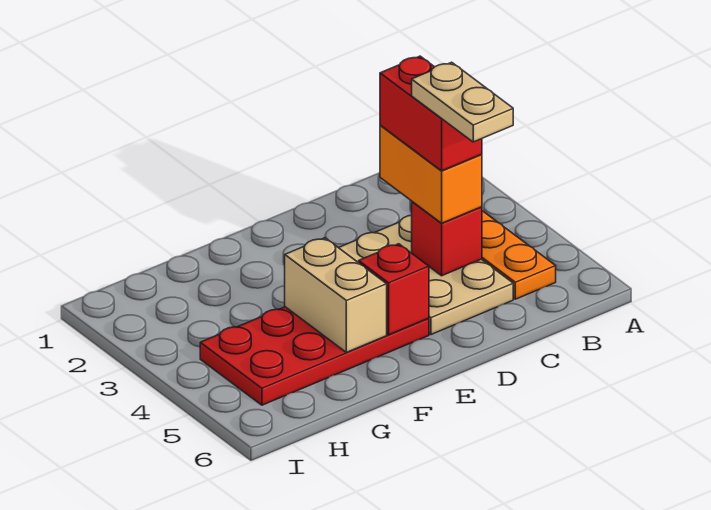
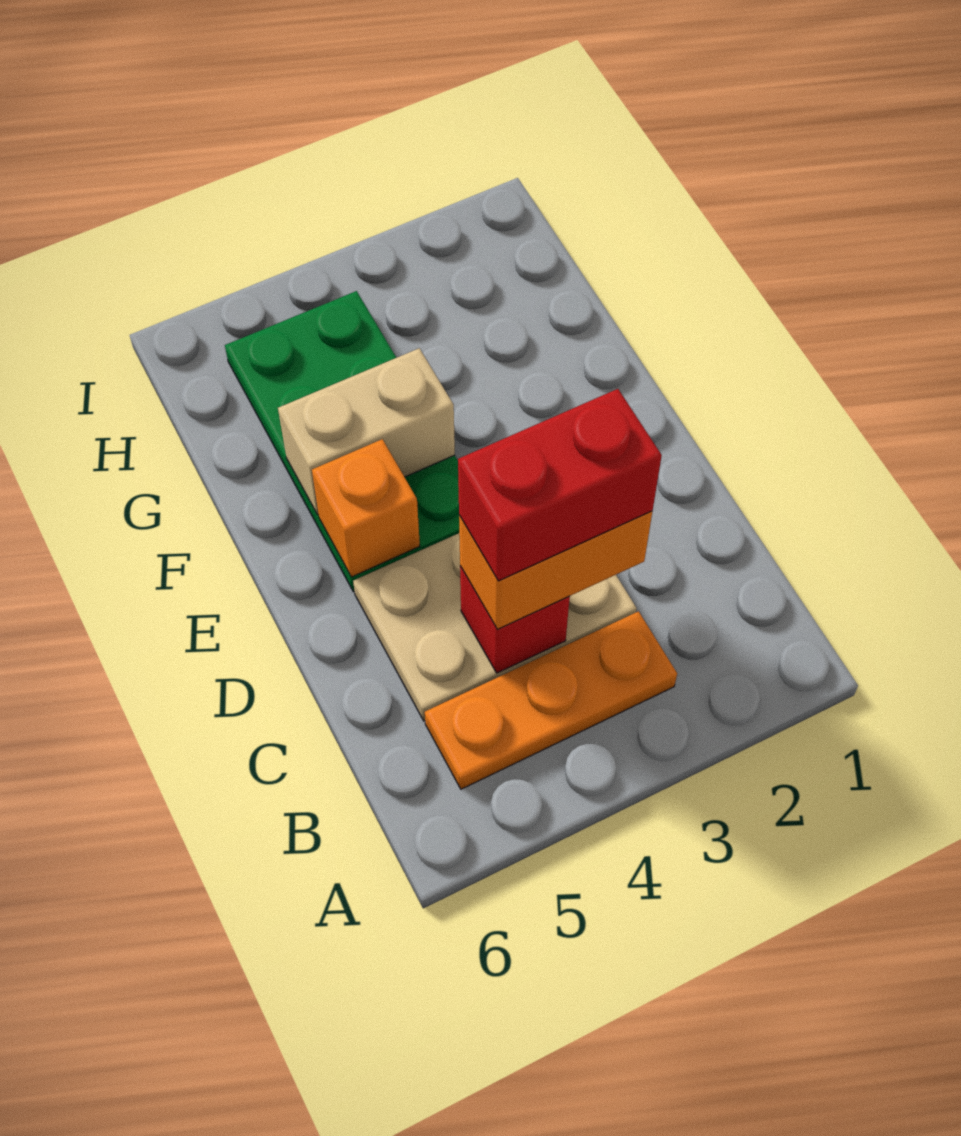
tan plate C4:C5 level 5 -> none
red plate E4:H5 level 1 -> green plate E4:H5 level 1
red brick E5 level 2 -> orange brick E5 level 2

